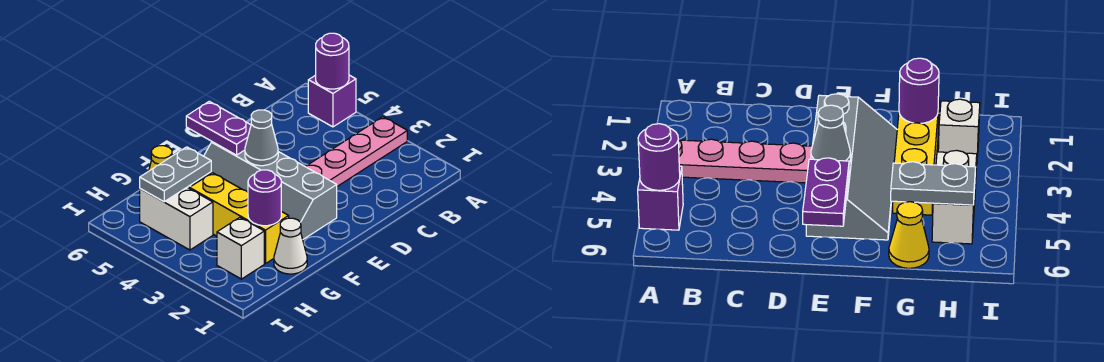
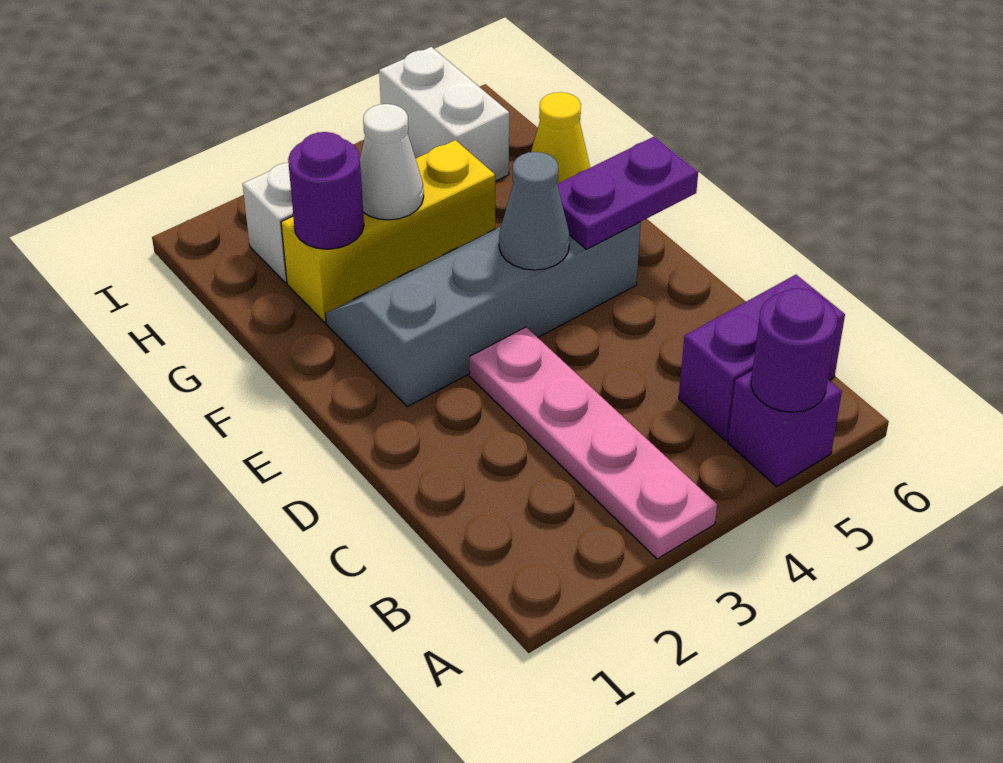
none -> purple brick B5:B6 level 1
white cone G1 level 1 -> white cone G3 level 2
grey plate G5:H5 level 2 -> none
white brick H4:H5 level 1 -> white brick H5:I5 level 1

